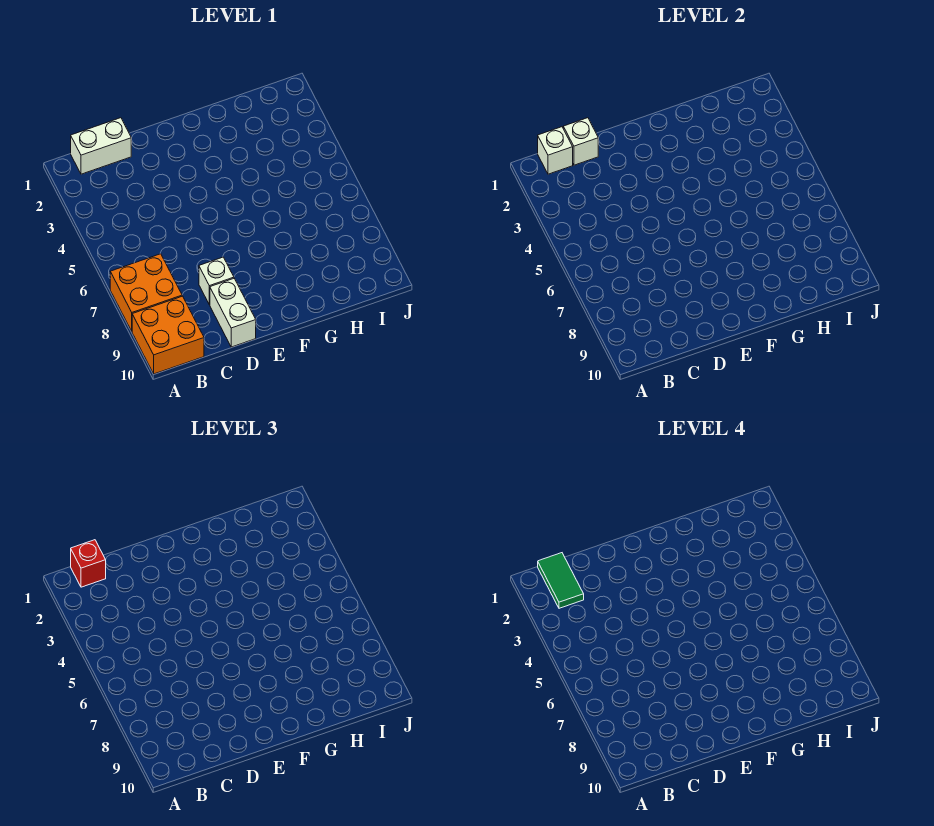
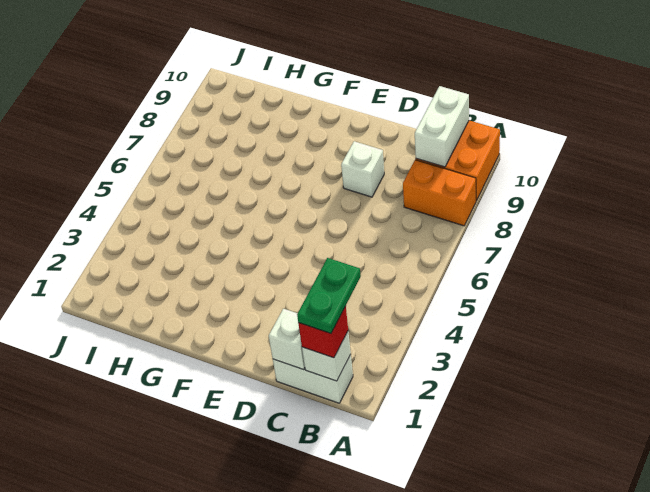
orange brick A7:B8 level 1 -> orange brick A8:B8 level 1
green tile B1:B2 level 4 -> green plate B1:B2 level 4
white brick D9:D10 level 1 -> white brick B9:B10 level 2

